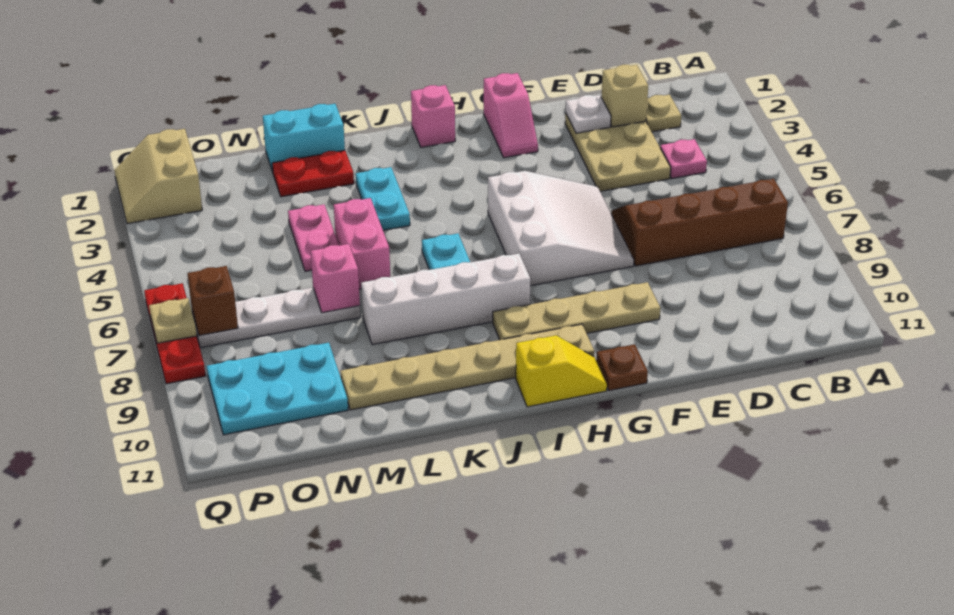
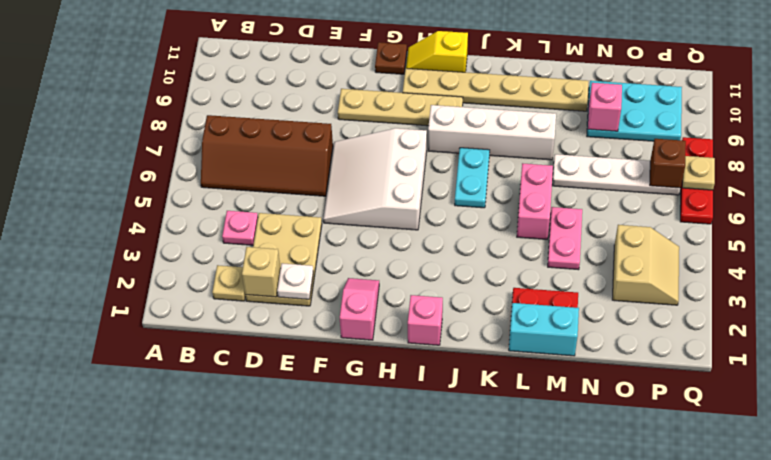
cyan plate K3:K4 level 1 -> none
pink brick M7 level 2 -> pink brick N9 level 2
tan slope P1:Q2 level 1 top P -> tan slope O3:P4 level 1 top O

